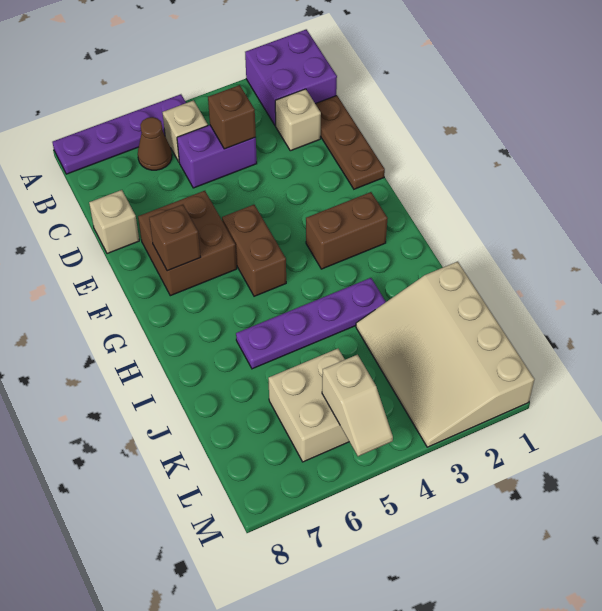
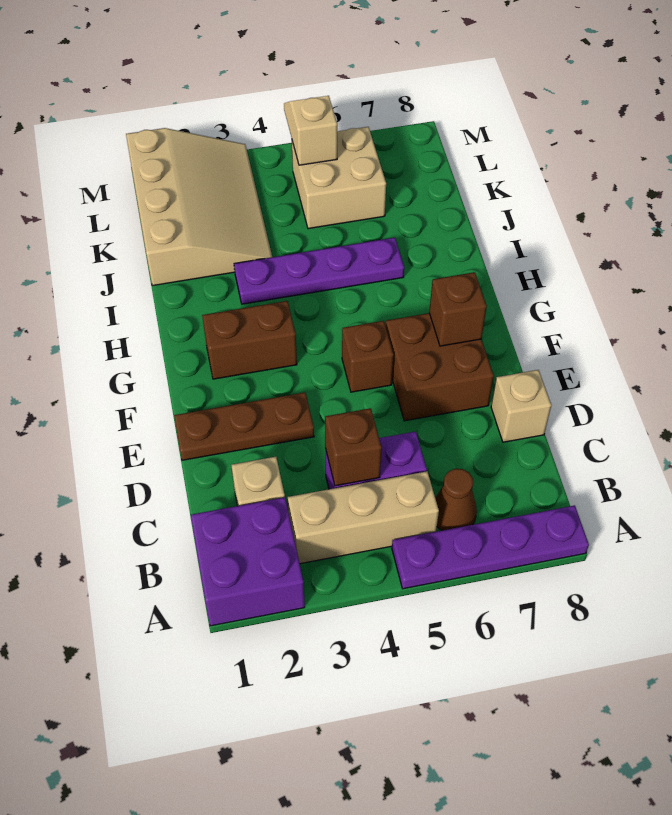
tan brick B5 level 1 -> tan brick B3:B5 level 1
brown plate C1:E1 level 1 -> brown plate E1:E3 level 1
brown brick F5:G5 level 1 -> brown brick F5 level 1

